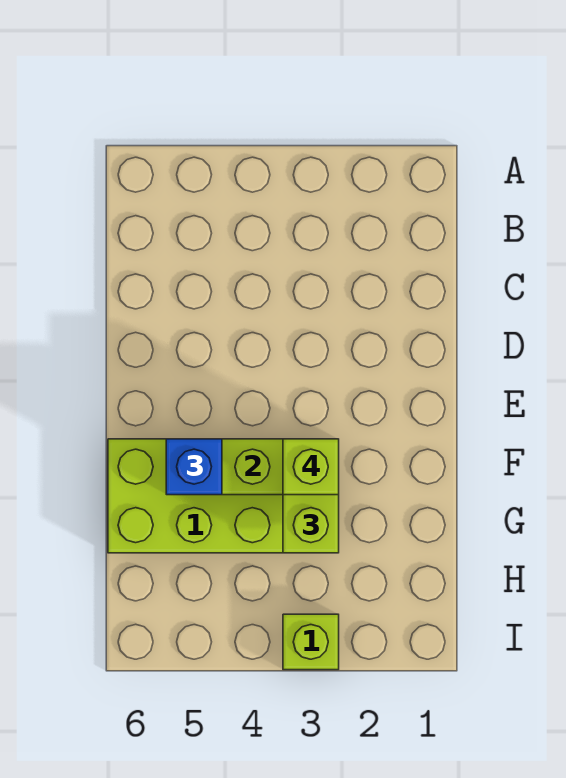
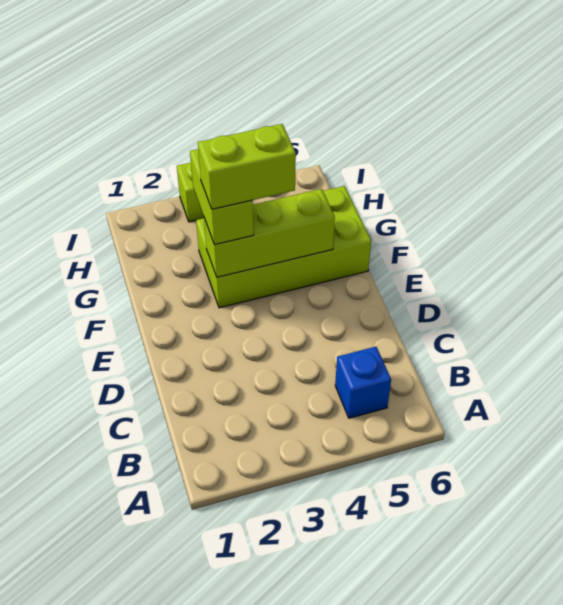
lime brick F3 level 4 -> lime brick F3:F4 level 4
blue brick F5 level 3 -> blue brick B5 level 1

